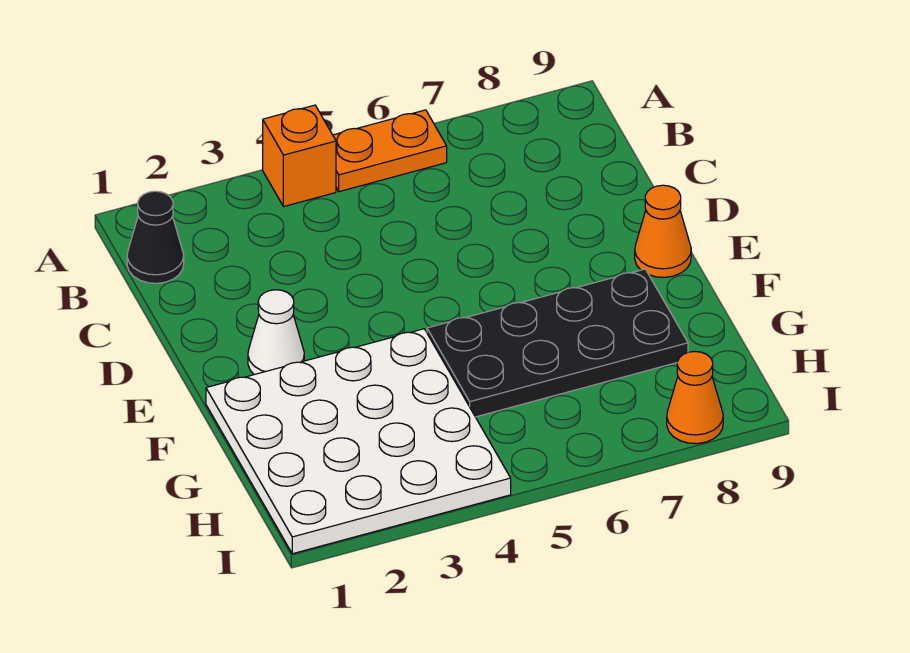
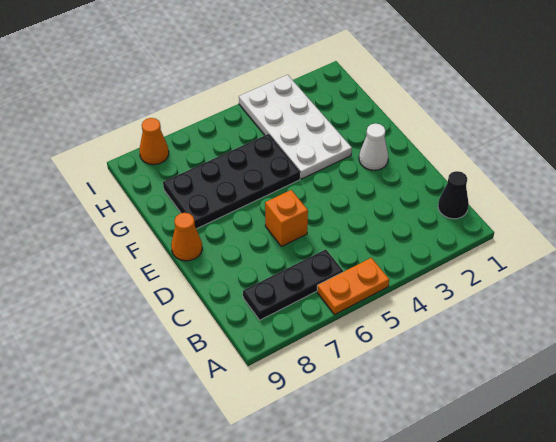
orange brick A4 level 1 -> orange brick D6 level 1
none -> black plate B6:B8 level 1
white plate F1:I4 level 1 -> white plate F3:I4 level 1

